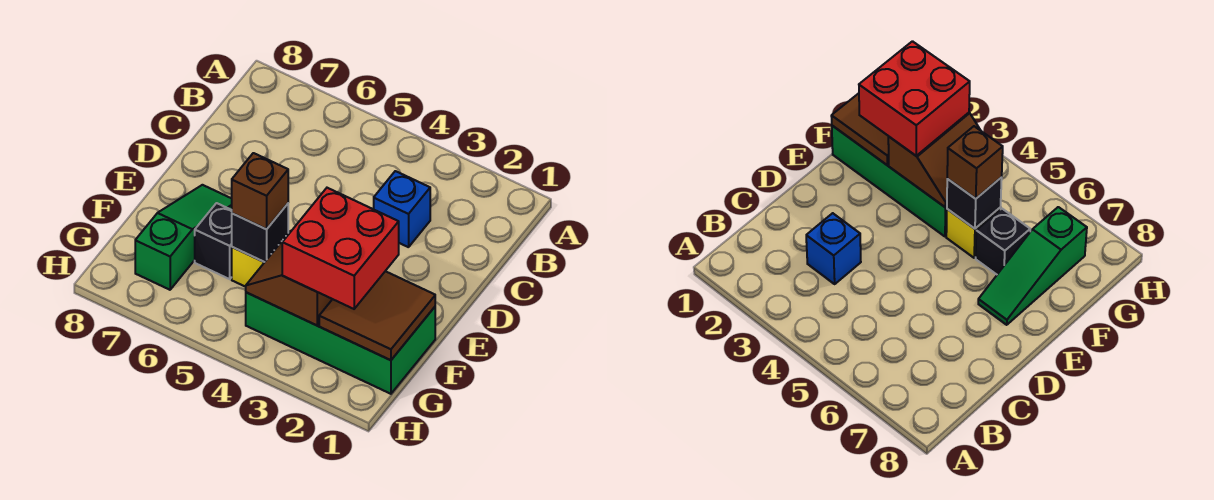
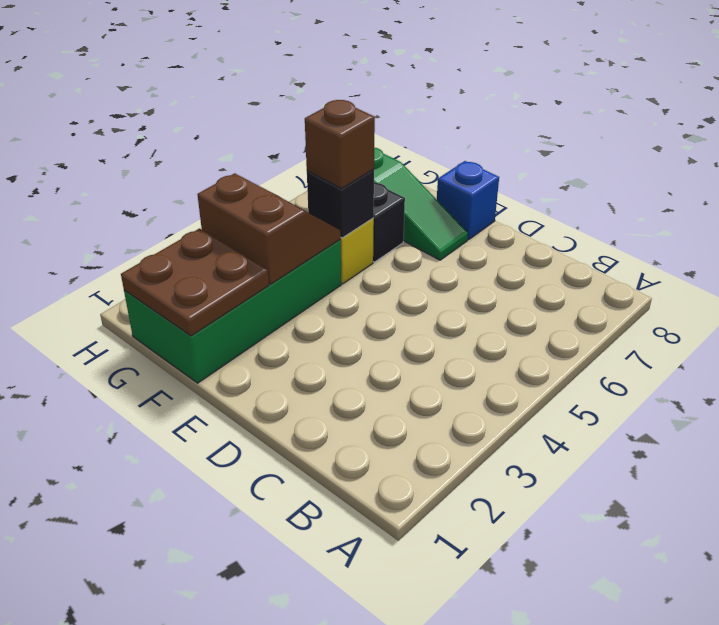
blue brick C3 level 1 -> blue brick E8 level 1
brown tile F1:G2 level 2 -> brown plate F1:G2 level 2
red brick F2:G3 level 3 -> none

